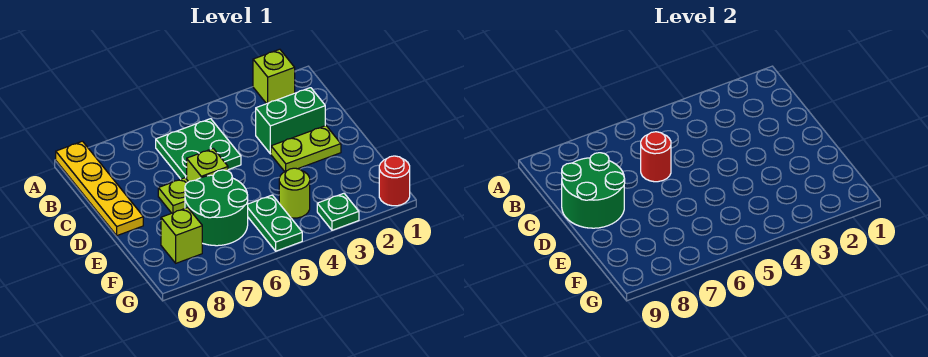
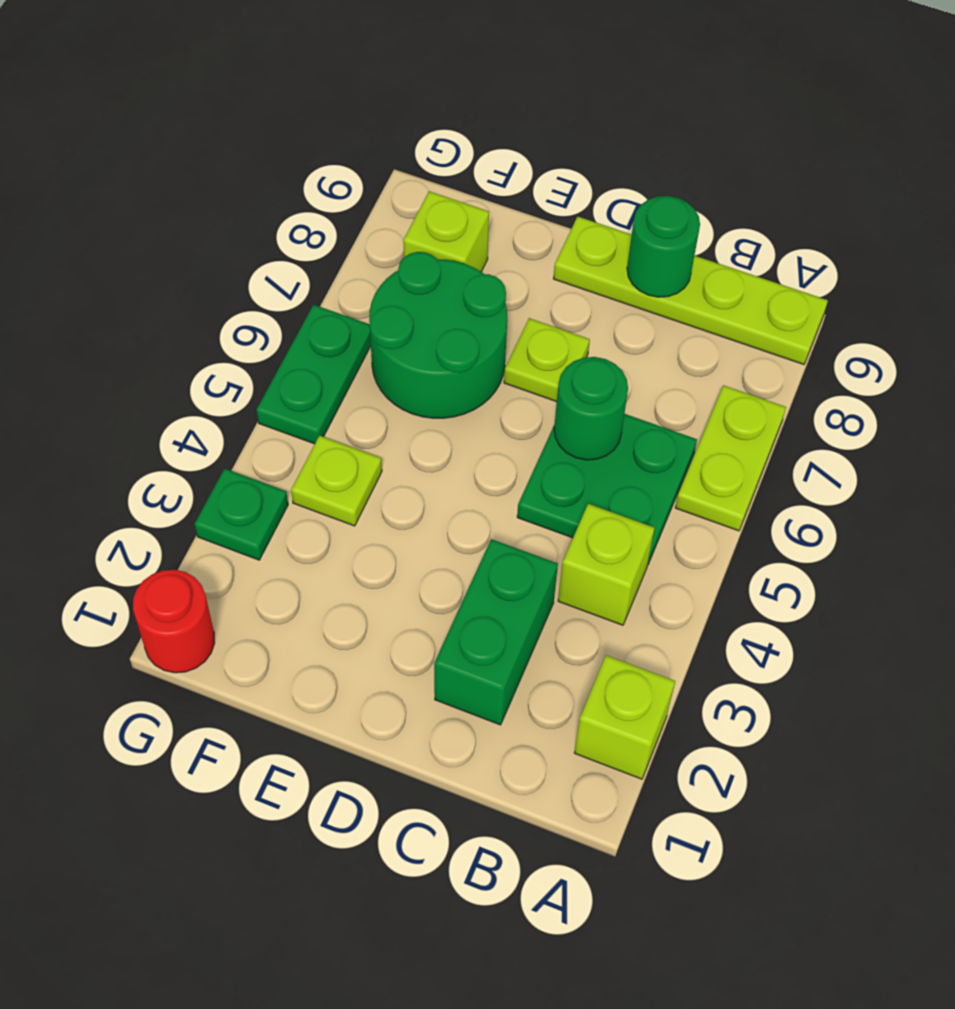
yellow plate A9:D9 level 1 -> lime plate A9:D9 level 1
red round brick C6 level 2 -> green round brick C6 level 2
green round brick C8:D9 level 2 -> green round brick C9 level 2
lime plate D2:D3 level 1 -> lime plate A6:A7 level 1
lime brick D6 level 1 -> lime brick B4 level 1
lime round brick F4 level 1 -> lime plate F4 level 1
green plate F5:G5 level 1 -> green plate G5:G6 level 1

